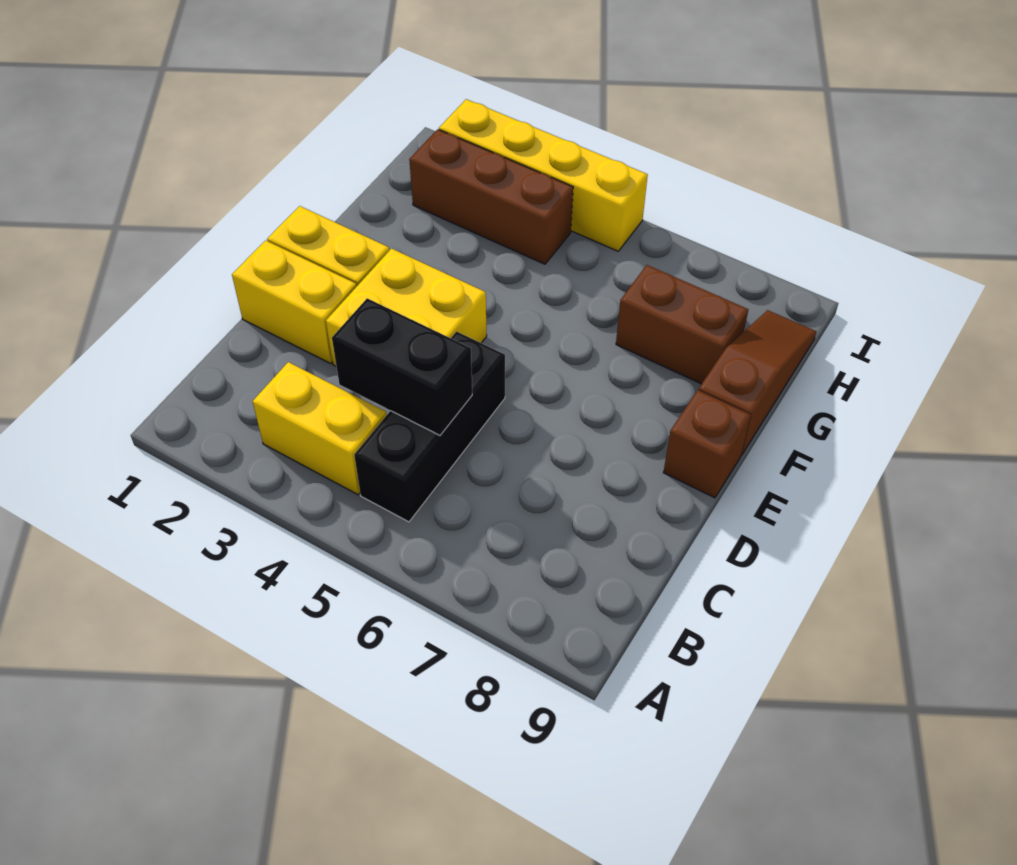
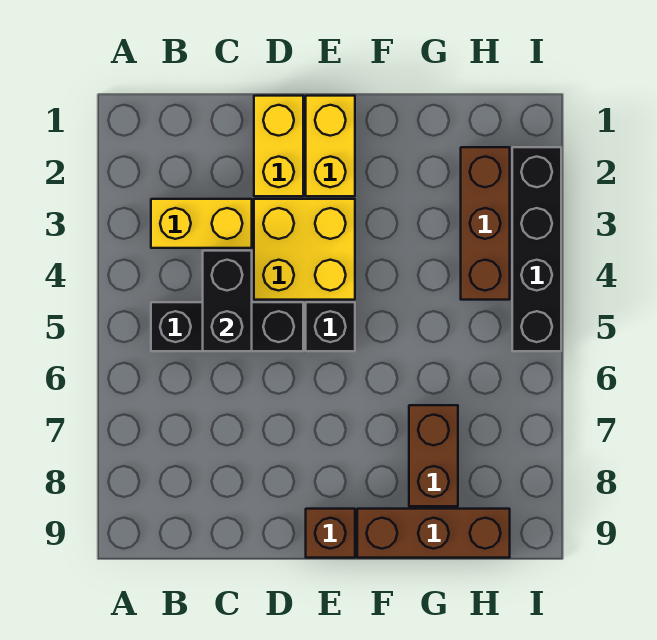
yellow brick B3:B4 level 1 -> yellow brick B3:C3 level 1
none -> black brick E5 level 1
brown slope F9:H9 level 1 top F -> brown brick F9:H9 level 1
yellow brick I2:I5 level 1 -> black brick I2:I5 level 1

